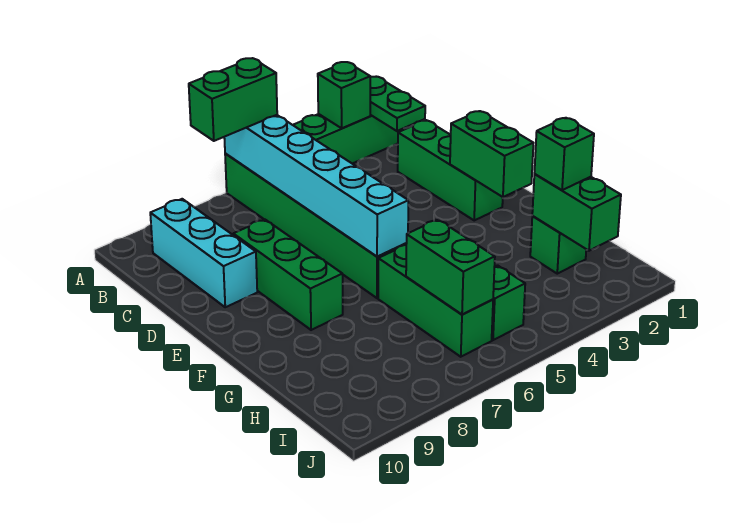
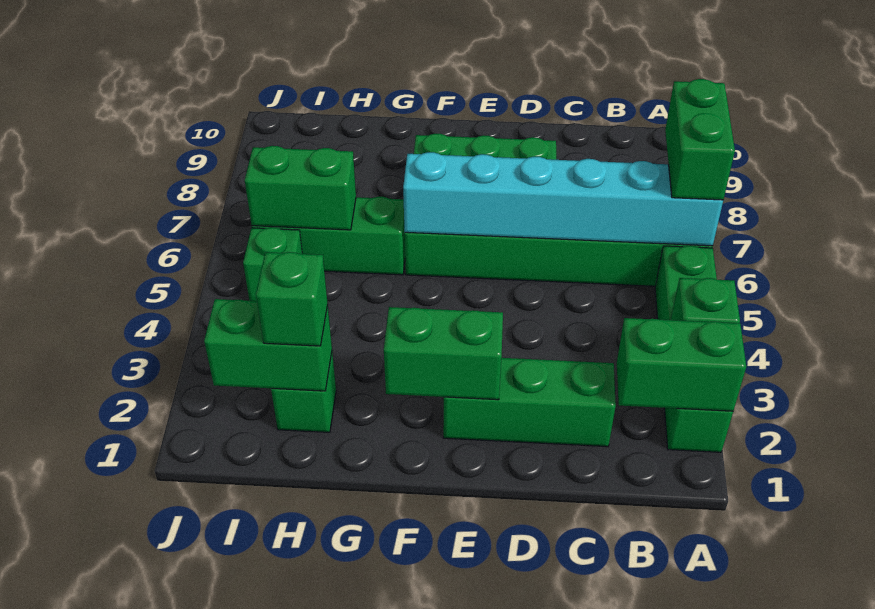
green plate A2:B2 level 2 -> green brick A2:B2 level 2
cyan brick B9:D9 level 1 -> none

